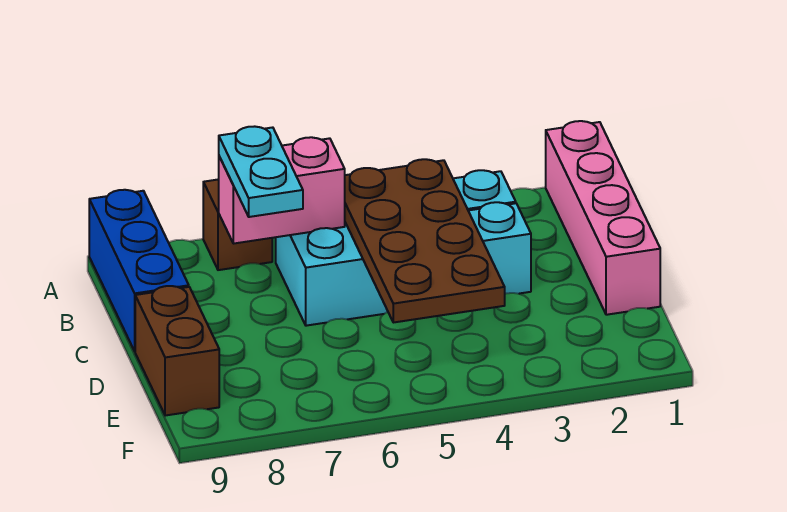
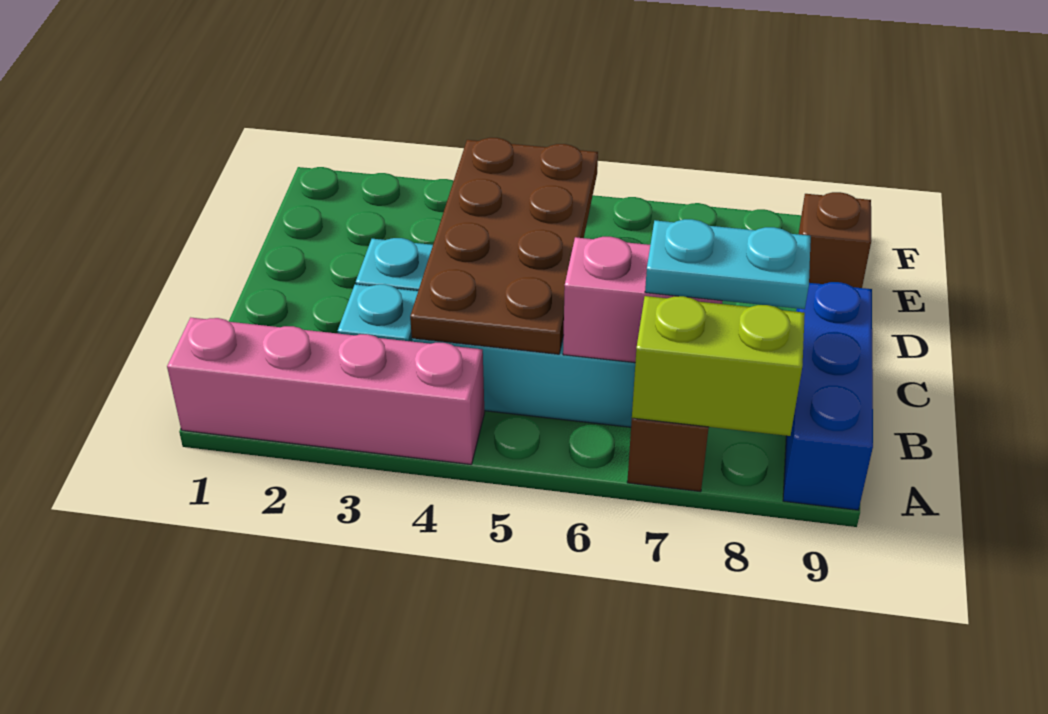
pink brick A1:D1 level 1 -> pink brick A1:A4 level 1
none -> lime brick A7:A8 level 2
cyan plate B7:C7 level 3 -> cyan plate B7:B8 level 3
brown brick D9:E9 level 1 -> brown brick E9 level 1

